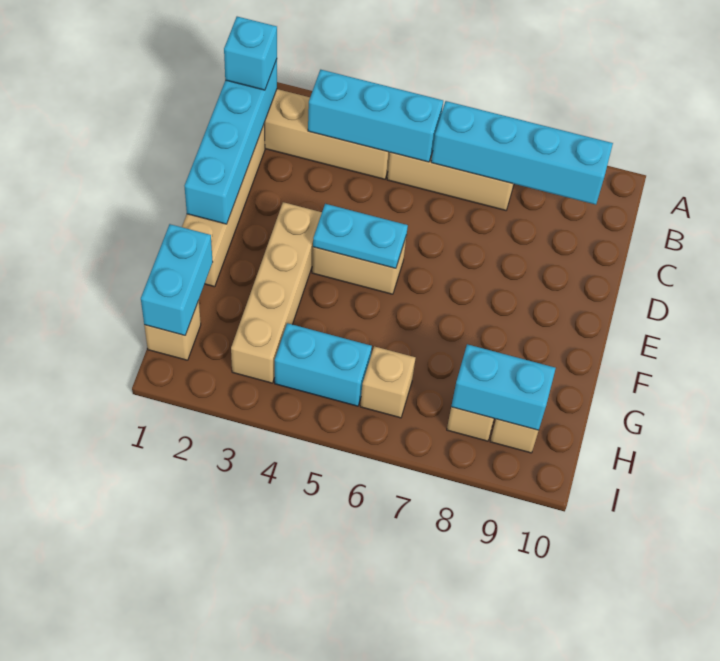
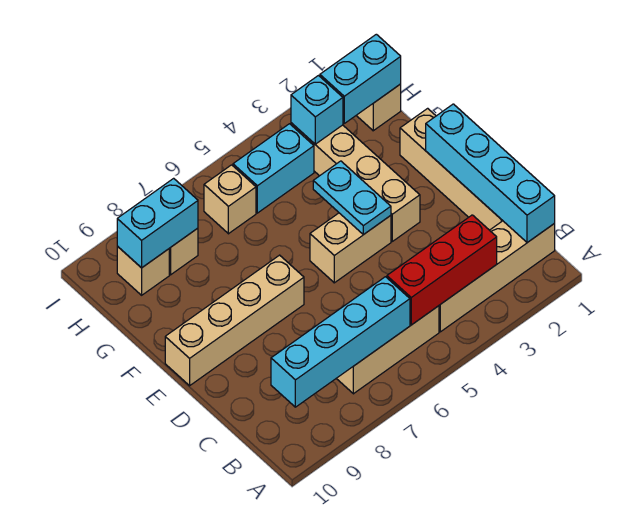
cyan brick B1 level 3 -> cyan brick H3 level 2
cyan brick B3:B5 level 2 -> red brick B3:B5 level 2
cyan plate E4:E5 level 2 -> cyan plate E4:F4 level 2
none -> tan brick E7:E10 level 1
cyan brick G1:H1 level 2 -> cyan brick H1:H2 level 2

